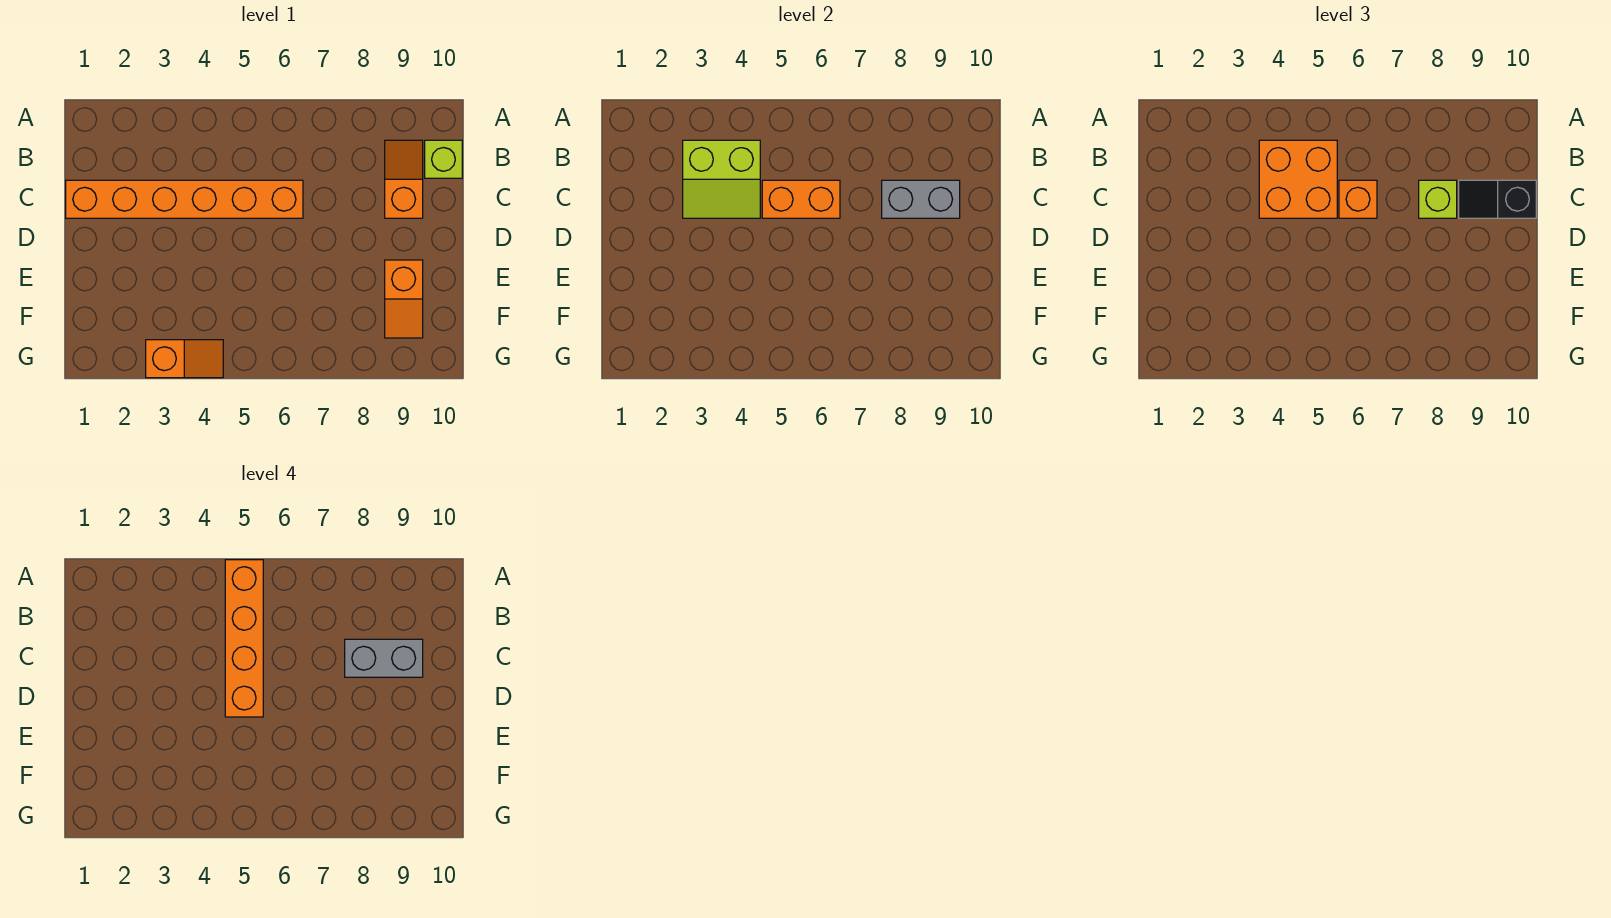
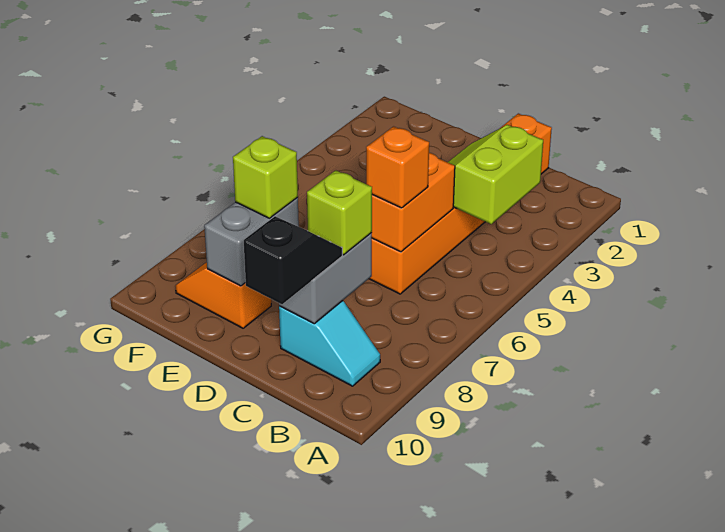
orange brick A5:D5 level 4 -> none
orange brick B4:C5 level 3 -> none
orange slope B9:C9 level 1 top C -> cyan slope B9:C9 level 1 top C
lime brick B10 level 1 -> lime brick E8 level 3
grey brick C8:C9 level 4 -> grey brick E8:E9 level 2
orange slope G3:G4 level 1 top 3 -> none

